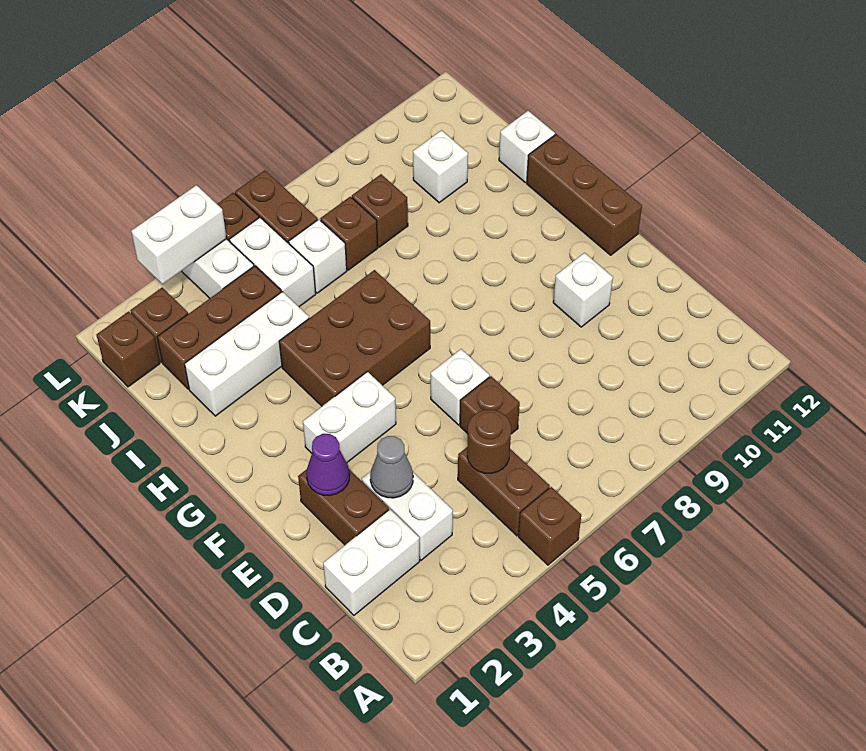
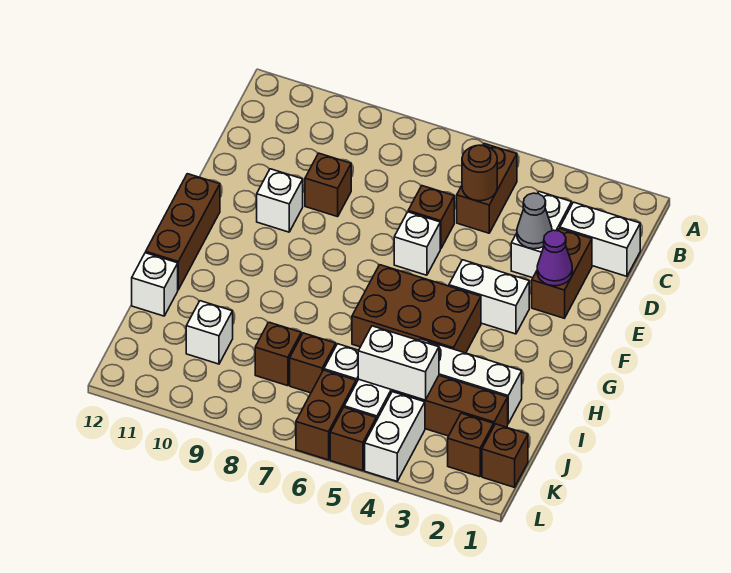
brown brick A5 level 1 -> brown brick D9 level 1
white brick L3:L4 level 2 -> white brick J4:J5 level 2

